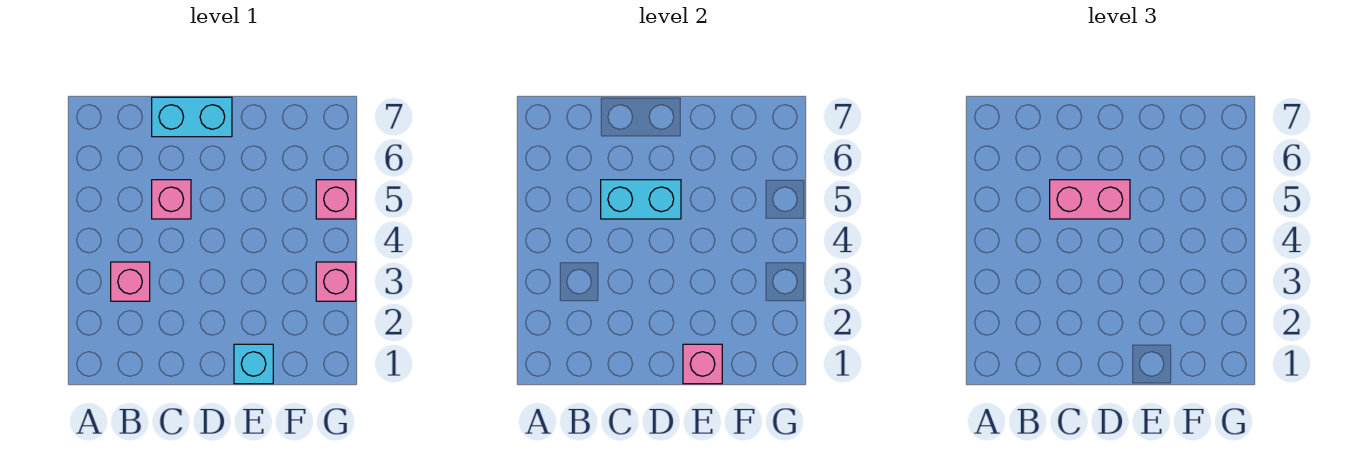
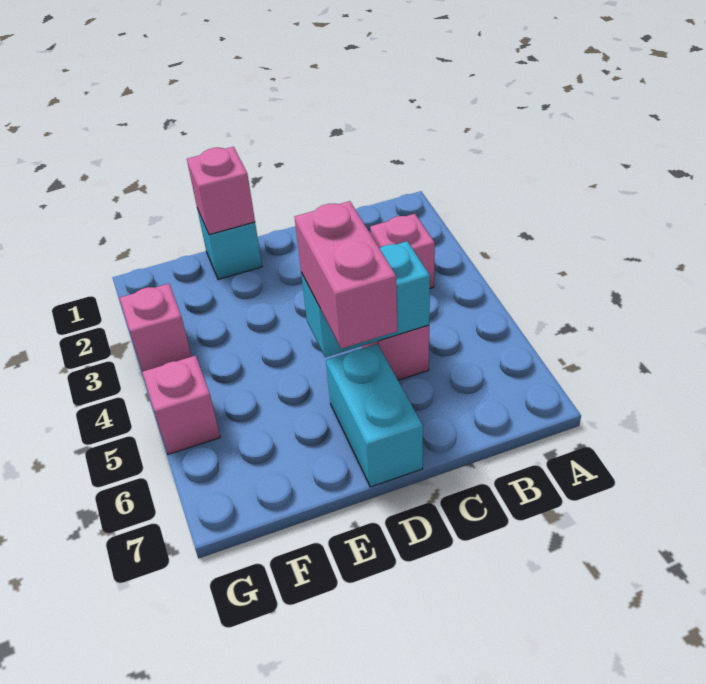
pink brick C5:D5 level 3 -> pink brick D5:D6 level 3
cyan brick C7:D7 level 1 -> cyan brick D6:D7 level 1

